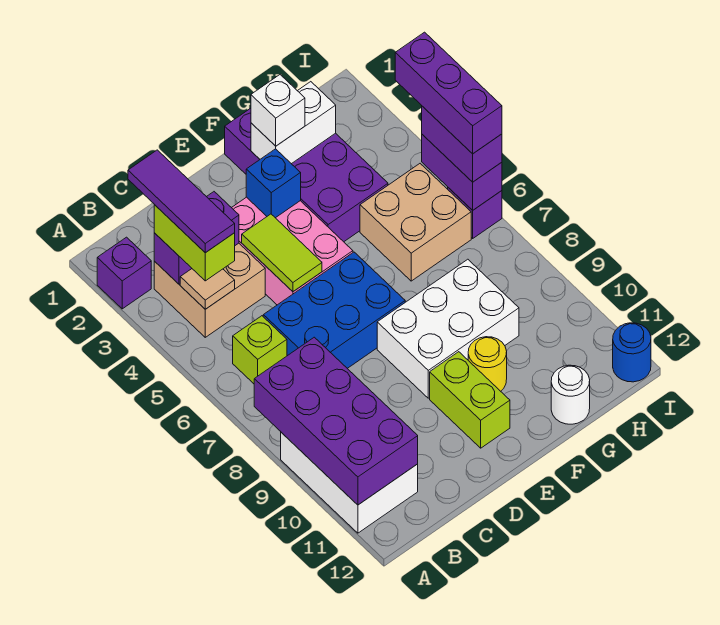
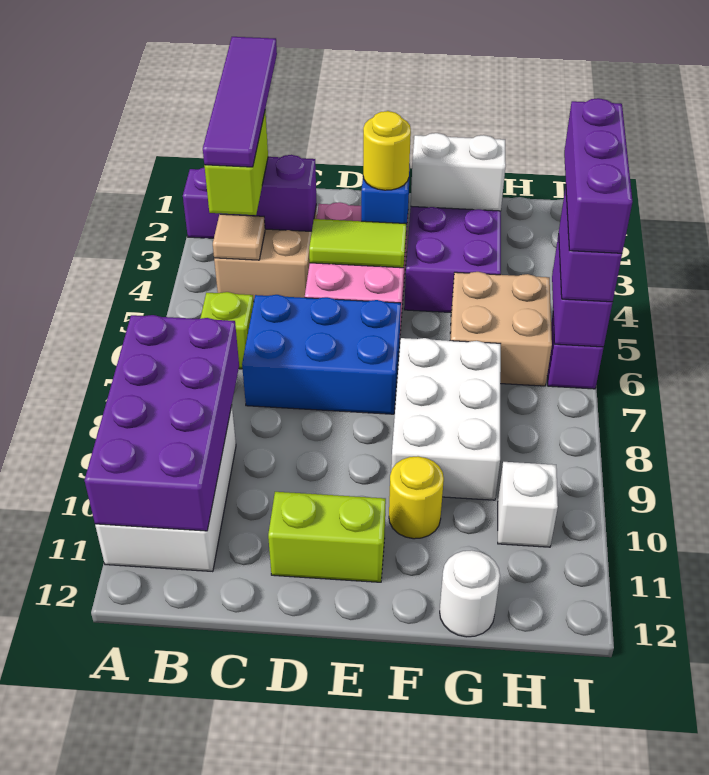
purple tile B2:B4 level 4 -> purple tile B1:B4 level 4
lime tile D4:D5 level 2 -> lime tile D4:E4 level 2
none -> yellow round brick E3 level 3
white brick E8:G9 level 1 -> white brick F7:G9 level 1
lime brick E10:E11 level 1 -> lime brick D11:E11 level 1
white brick F2 level 3 -> white brick H10 level 1
blue round brick I12 level 1 -> none

